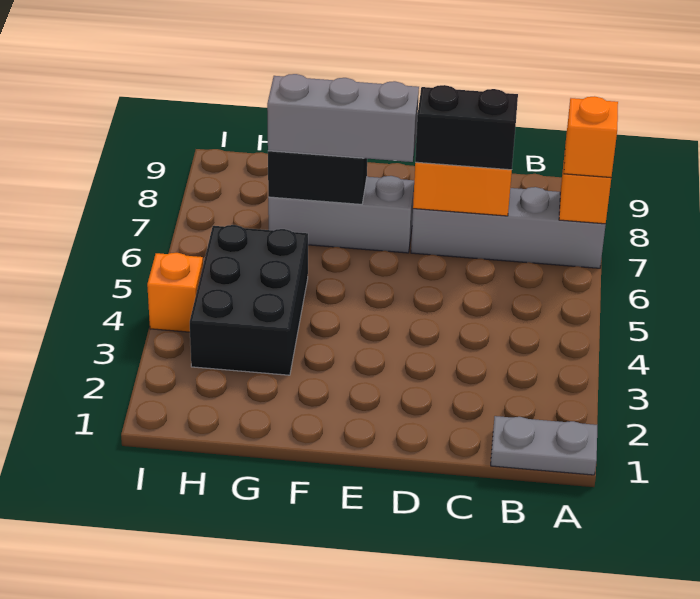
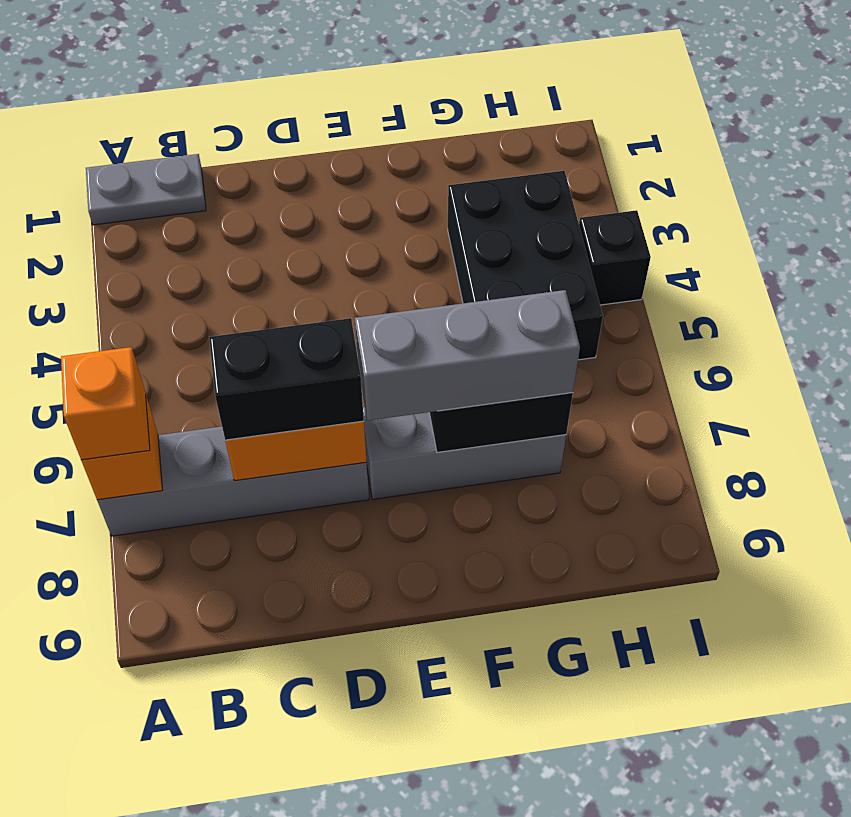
orange brick I4 level 1 -> black brick I4 level 1

